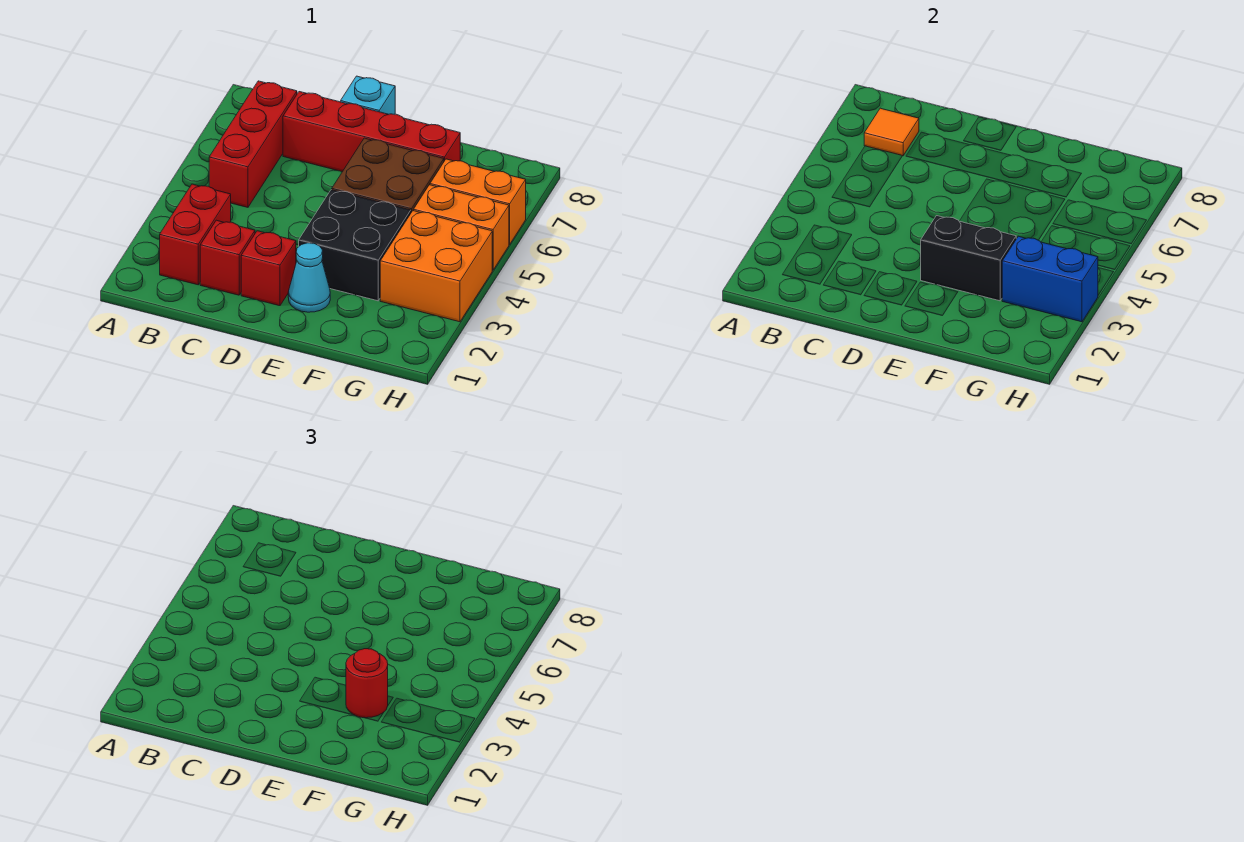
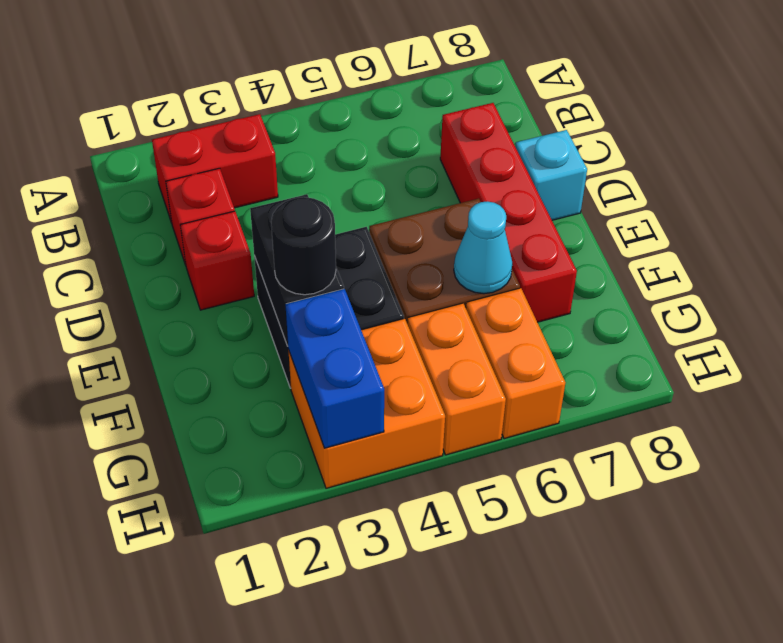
red brick B5:B7 level 1 -> none
orange tile B7 level 2 -> none
cyan cone E2 level 1 -> cyan cone F6 level 2
red round brick F3 level 3 -> black round brick F3 level 3

